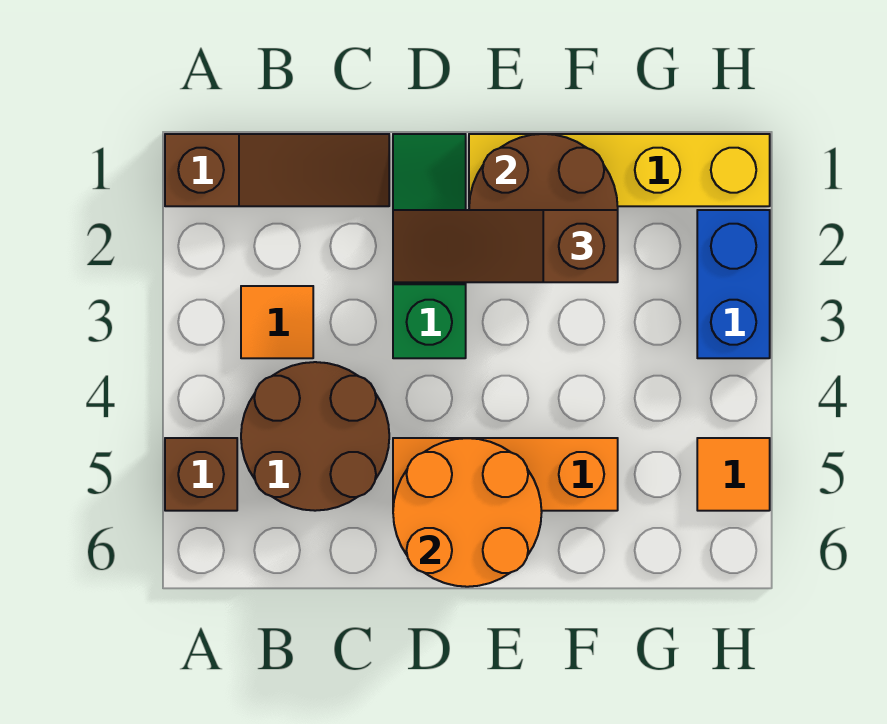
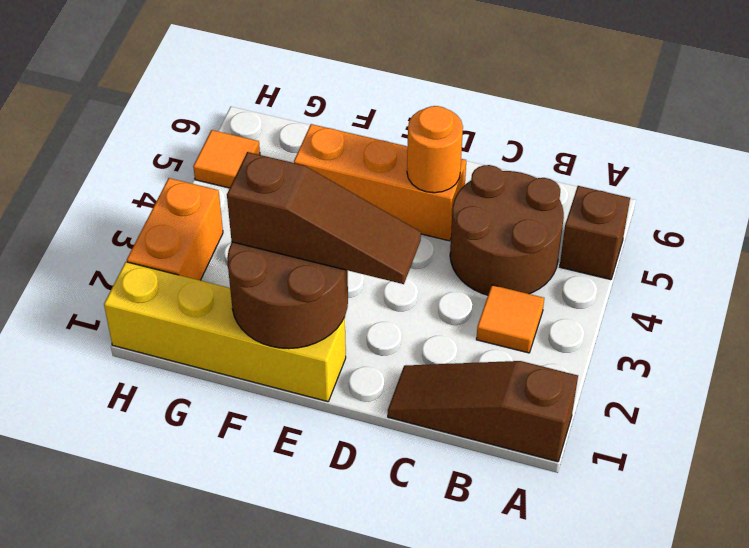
green slope D1:D3 level 1 top 3 -> none
orange round brick D5:E6 level 2 -> orange round brick D5 level 2
blue brick H2:H3 level 1 -> orange brick H2:H3 level 1

